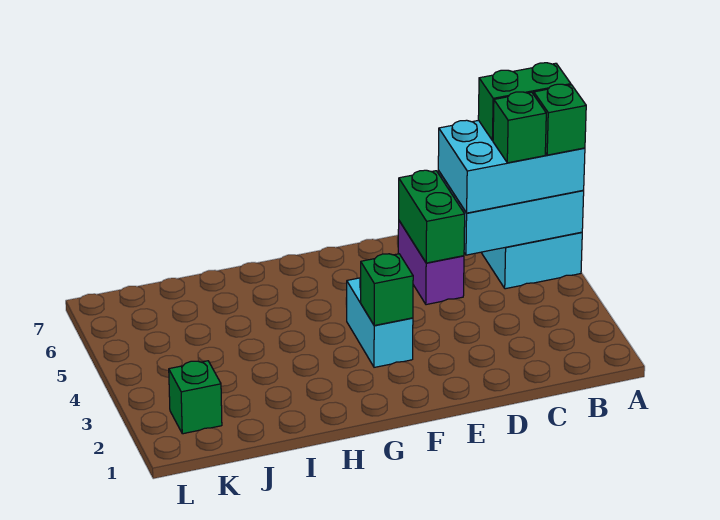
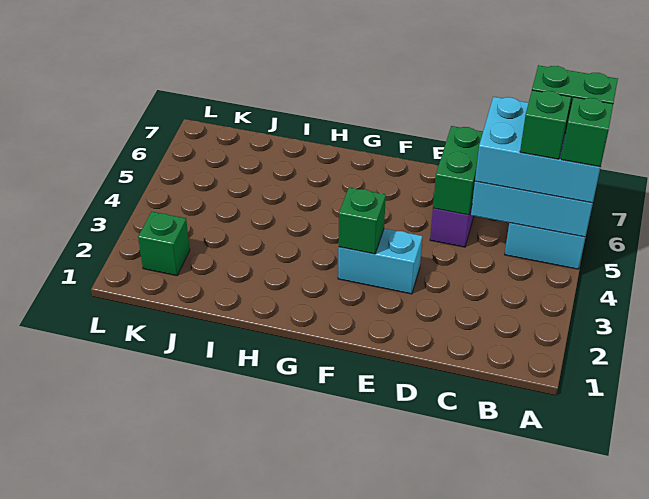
cyan brick F3:F4 level 1 -> cyan brick E3:F3 level 1

